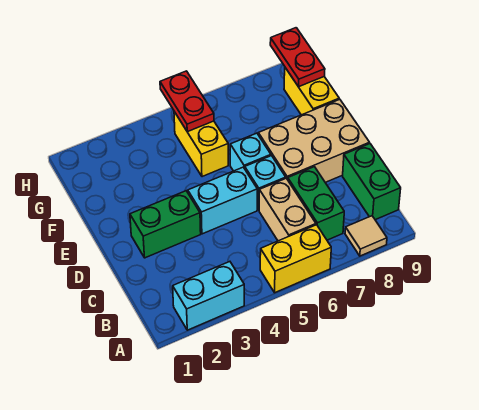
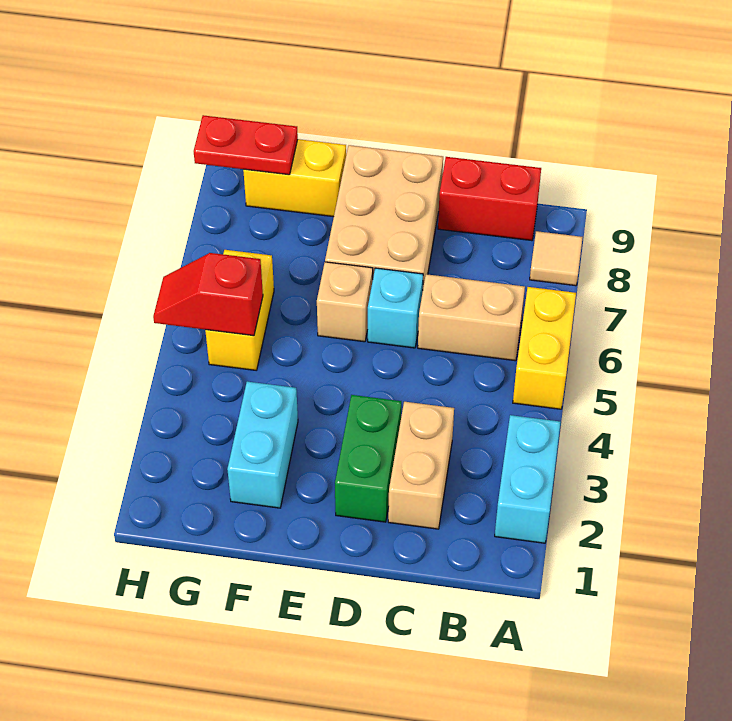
green brick B7:C7 level 1 -> none
green brick B9:C9 level 1 -> red brick B9:C9 level 1
none -> tan brick C2:C3 level 1
cyan brick D4:D5 level 1 -> cyan brick F2:F3 level 1
cyan brick E6 level 1 -> tan brick E6 level 1
yellow brick F5:G5 level 1 -> yellow brick G5:G6 level 1
red plate G5:H5 level 2 -> red slope G5:H5 level 2 top G

